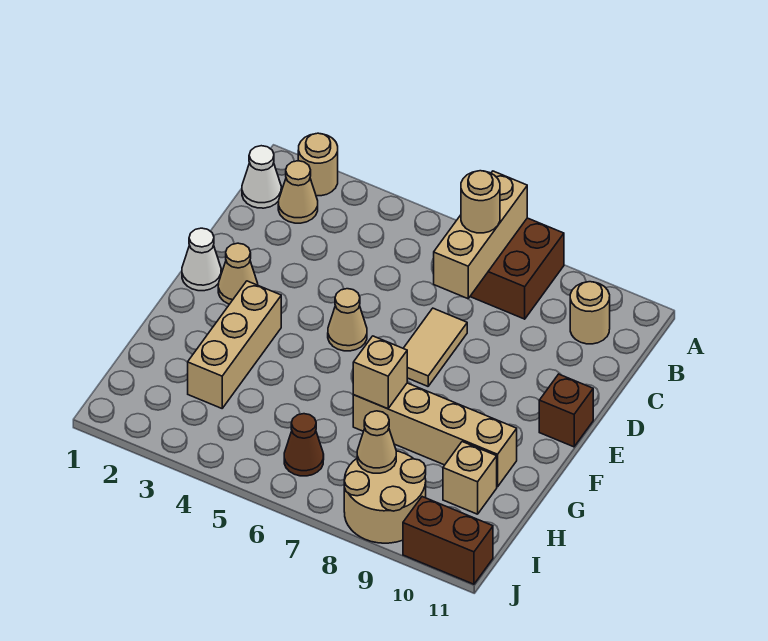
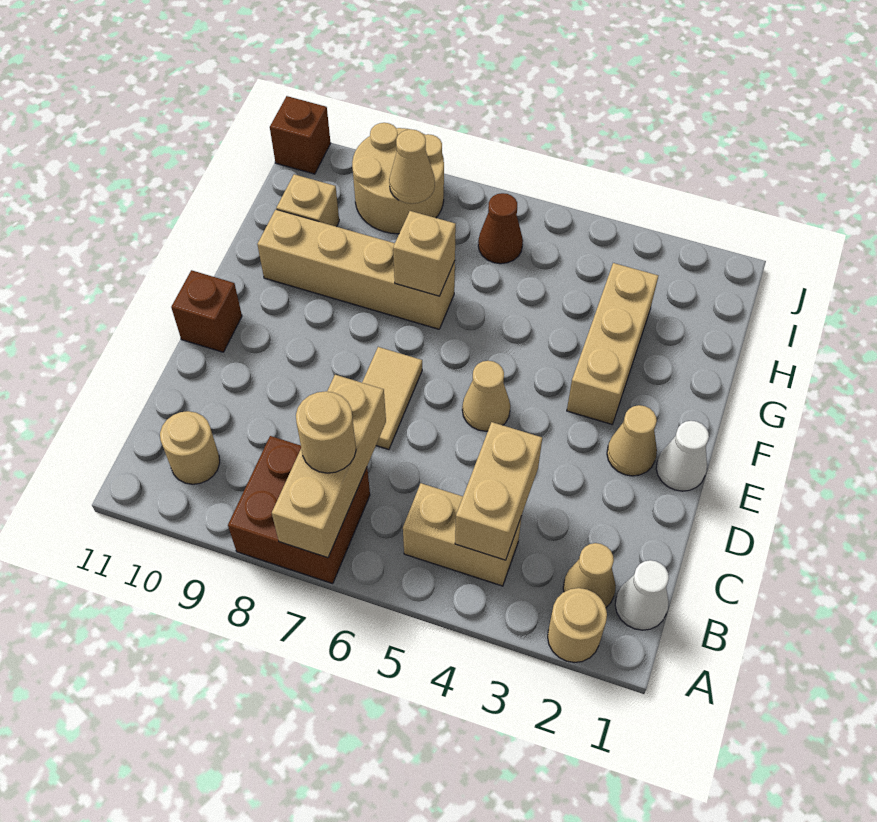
none -> tan brick B4:B5 level 1
none -> tan brick B4:C4 level 2
brown brick J10:J11 level 1 -> brown brick J11 level 1

